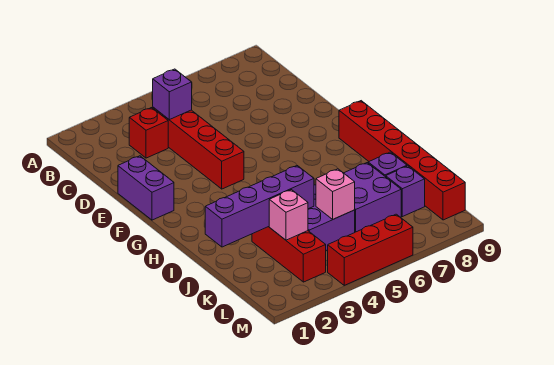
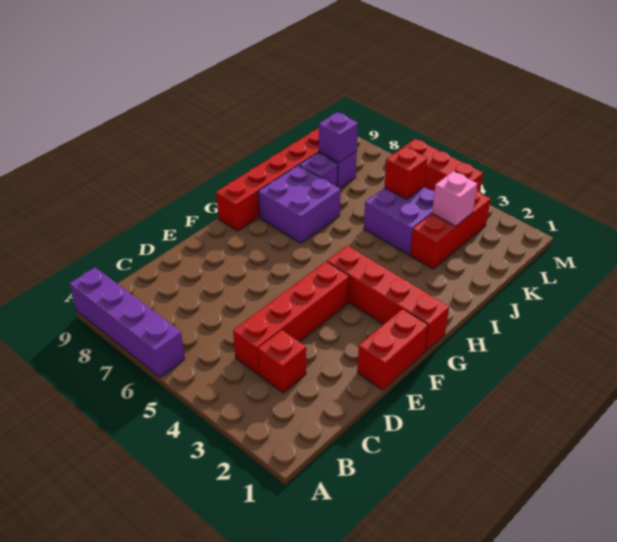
purple brick C4 level 2 -> purple brick K8 level 2
purple brick E1:F1 level 1 -> red brick E1:F1 level 1
none -> red brick G1:G4 level 1
purple brick J1:J4 level 2 -> purple brick A6:A9 level 1
purple brick J6:K7 level 1 -> purple brick H7:I8 level 1
pink brick K5 level 2 -> red brick K5 level 2

